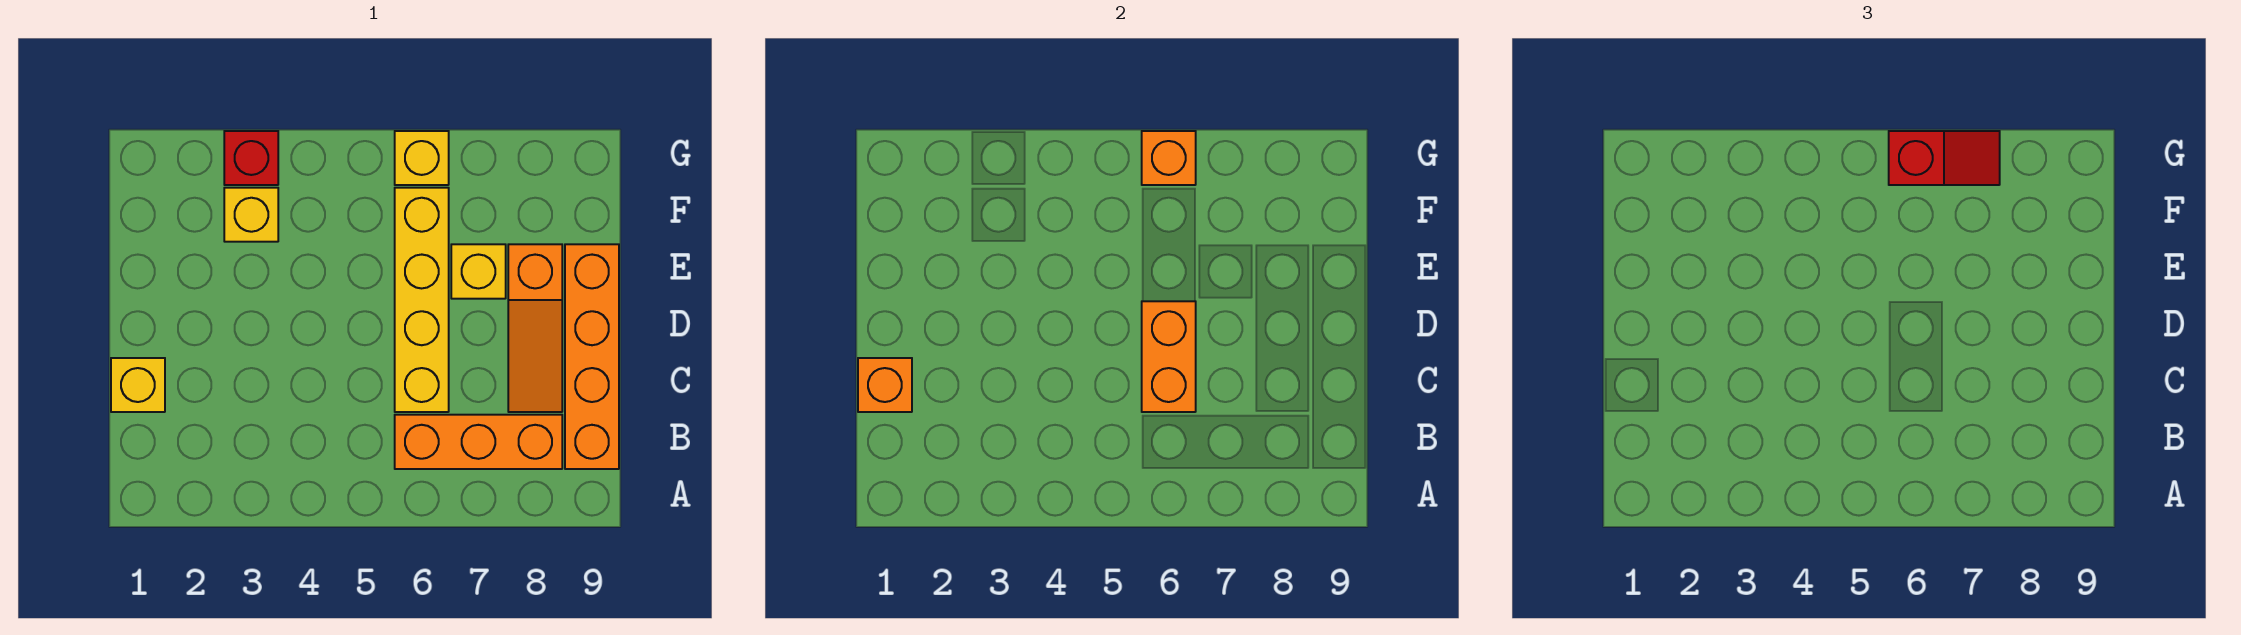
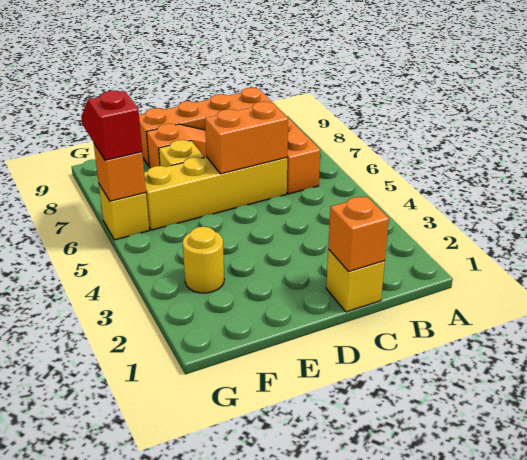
yellow brick F3 level 1 -> yellow round brick F3 level 1
red brick G3 level 1 -> none

